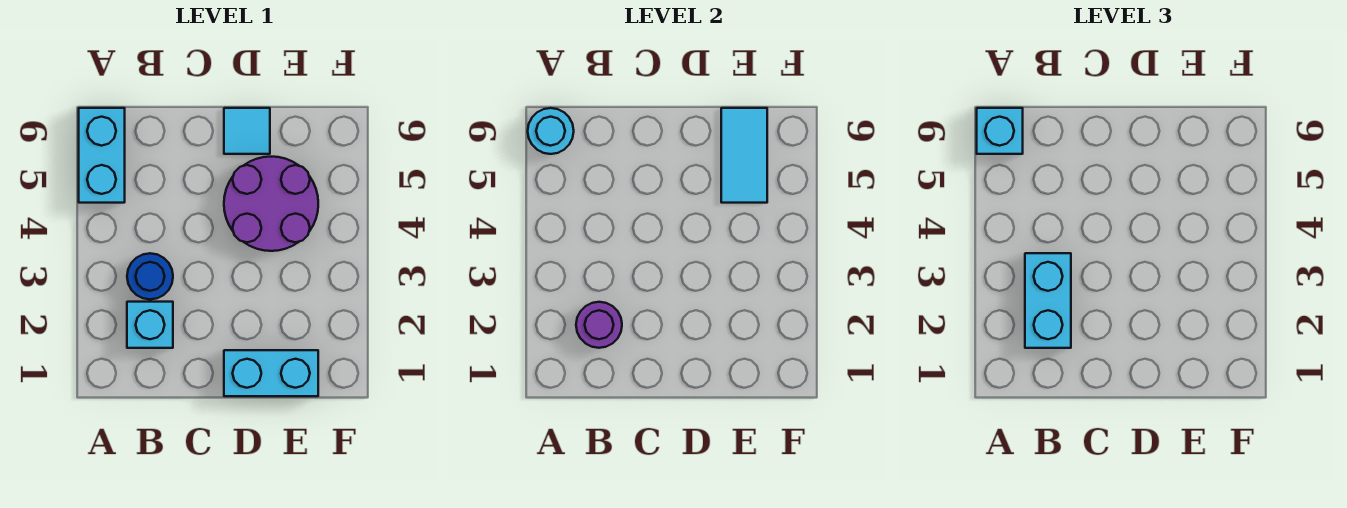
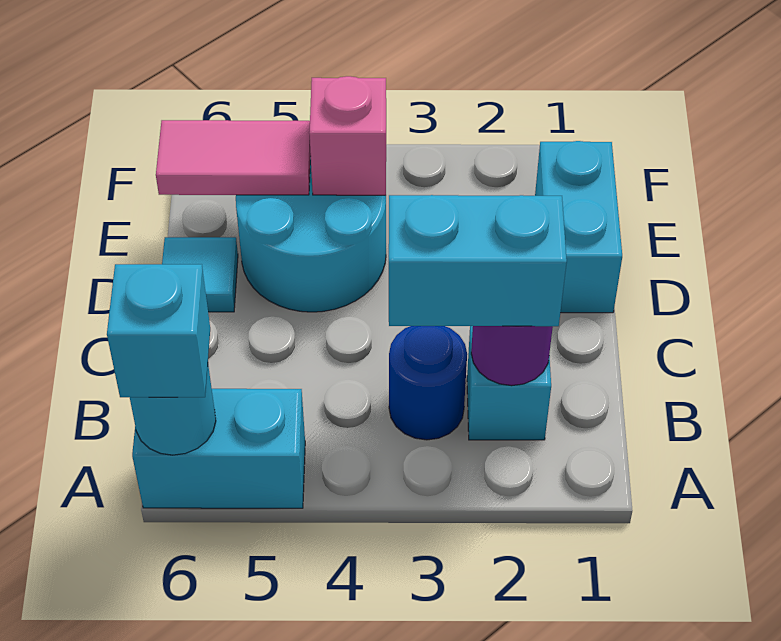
purple round brick D4:E5 level 1 -> cyan round brick D4:E5 level 1
none -> pink brick E4 level 2
cyan tile E5:E6 level 2 -> pink tile E5:E6 level 2

